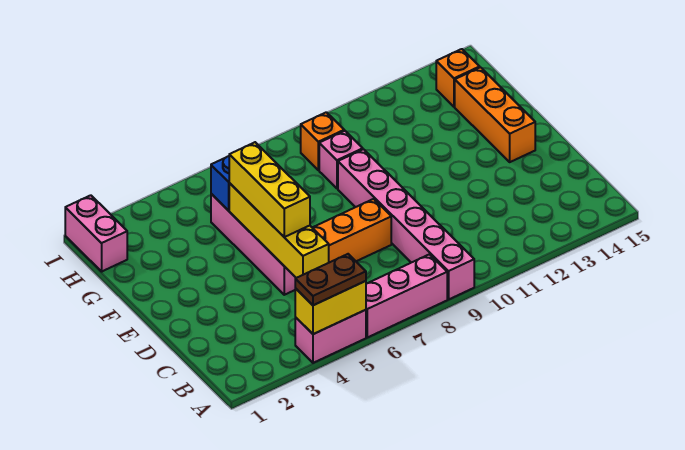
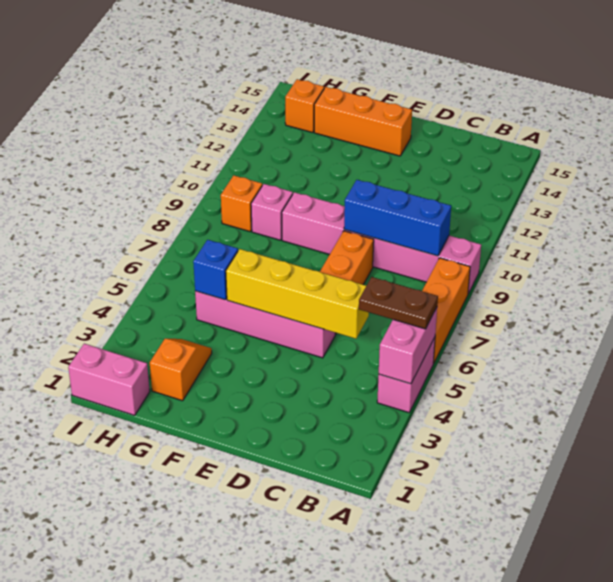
yellow brick A4:A5 level 2 -> pink brick A4:A5 level 2
brown plate A4:A5 level 3 -> brown plate A5:B5 level 3
pink brick A6:A8 level 1 -> orange brick A6:A8 level 1
none -> blue brick B9:D9 level 2
yellow brick D5:F5 level 3 -> none
none -> orange slope G2:G3 level 1 top 2

